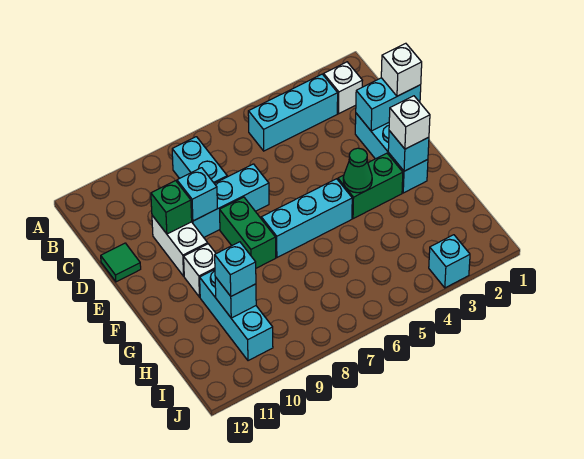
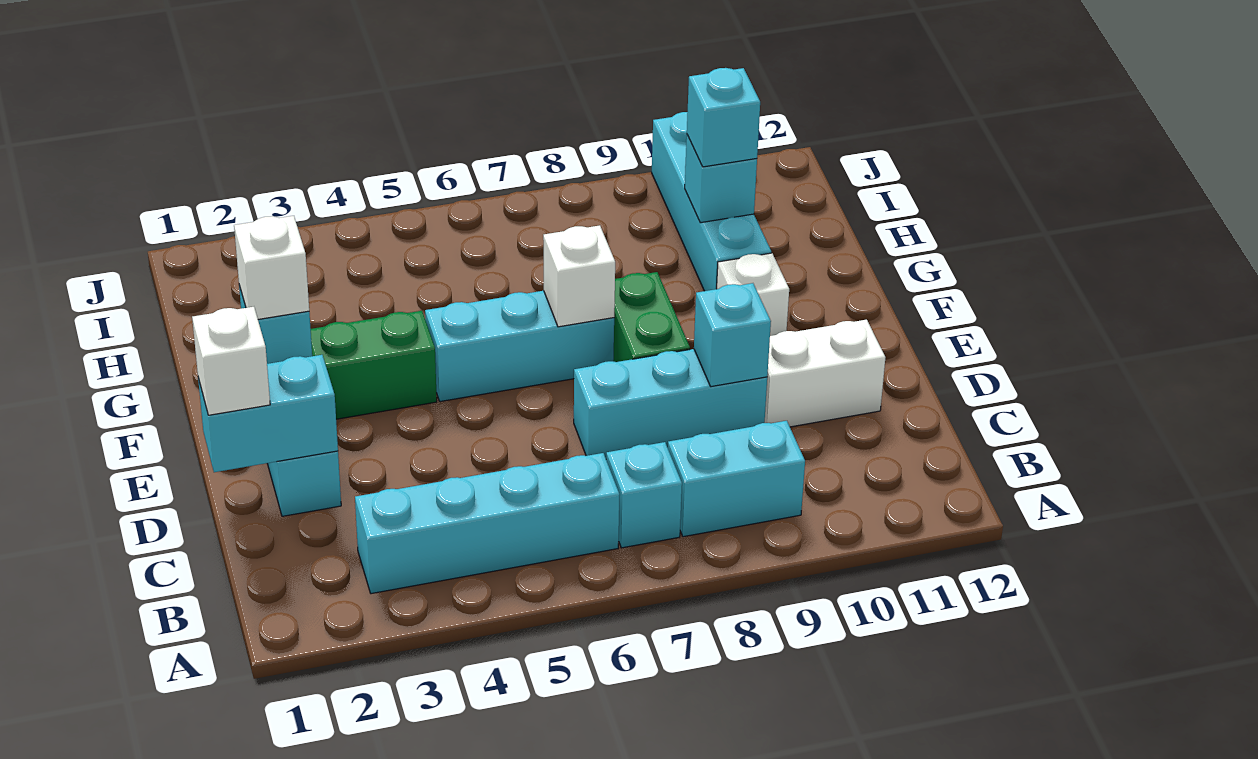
white brick B2 level 1 -> white brick F7 level 2
cyan brick B3:B5 level 1 -> cyan brick B3:B6 level 1
cyan brick B8:C8 level 1 -> cyan brick B8:B9 level 1
white brick D10:E10 level 1 -> white brick D10:D11 level 1
green brick D10 level 2 -> none
green tile D12 level 1 -> none
green cone F4 level 2 -> none
cyan brick G10:I10 level 1 -> cyan brick G10:J10 level 1
cyan brick J3 level 1 -> cyan brick B7 level 1

